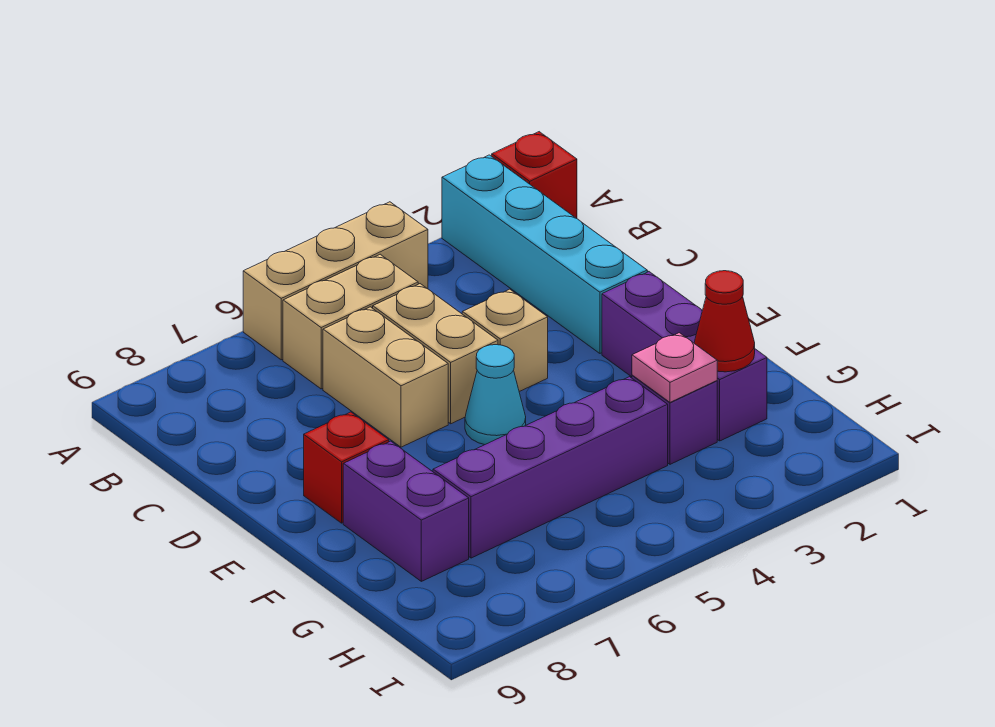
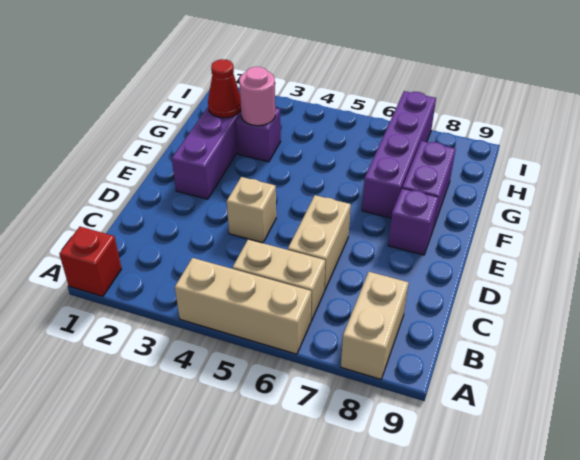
cyan brick A2:D2 level 1 -> none
tan brick C5:D5 level 1 -> tan brick A8:B8 level 1
cyan cone E5 level 1 -> none
red brick E8 level 1 -> purple brick E8 level 1
pink plate G3 level 2 -> pink round brick G3 level 2
purple brick G4:G7 level 1 -> purple brick F7:I7 level 1

